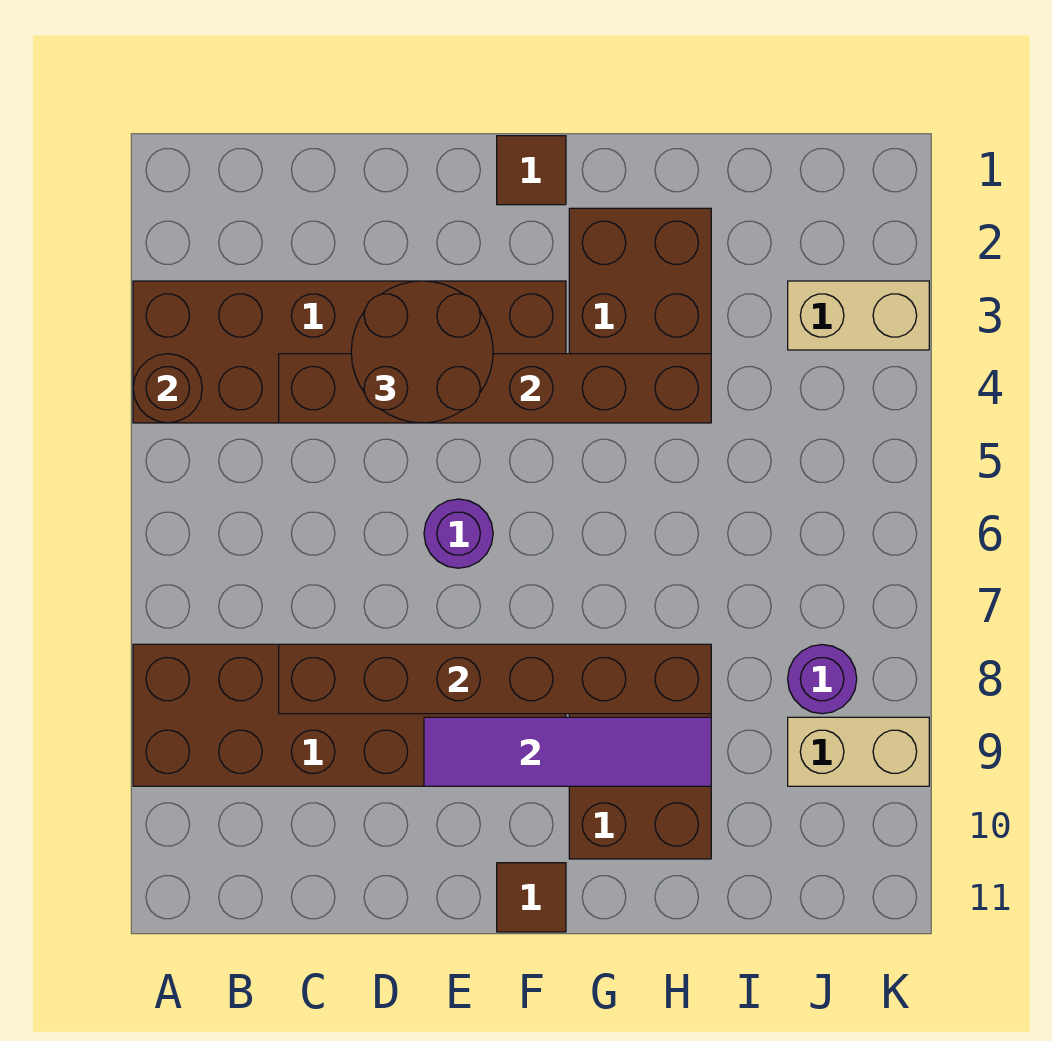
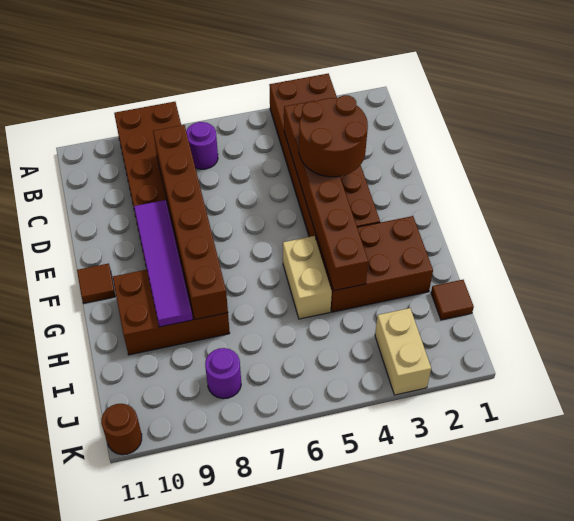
brown round brick A4 level 2 -> brown round brick K11 level 1
purple round brick E6 level 1 -> purple round brick B7 level 1
brown tile F1 level 1 -> brown tile I1 level 1
tan brick J9:K9 level 1 -> tan brick G5:H5 level 1

